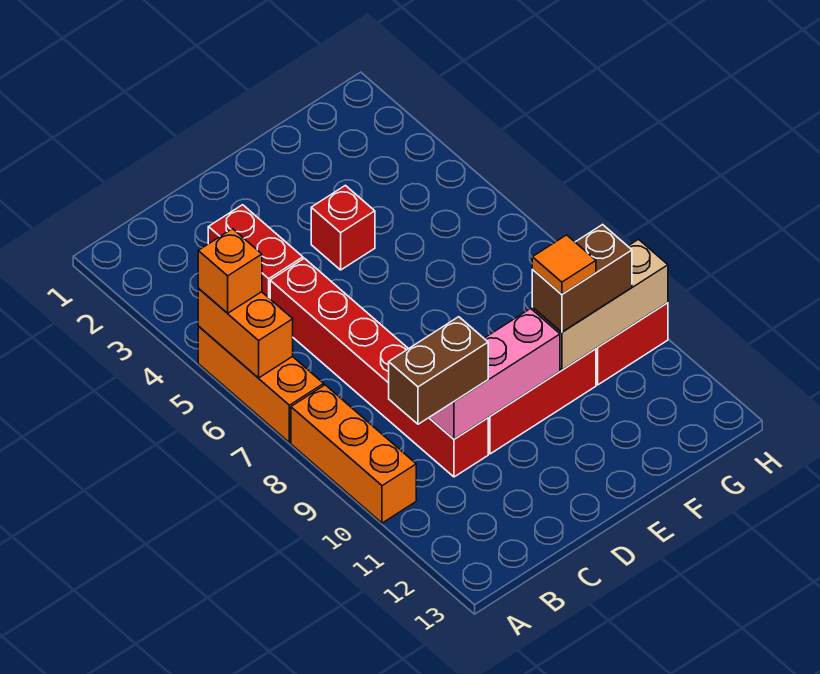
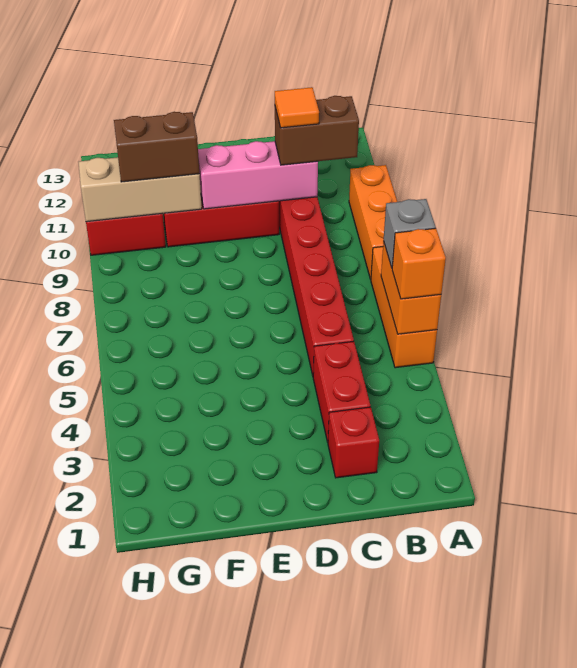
none -> grey brick A6 level 3
red brick E4 level 1 -> red brick C2 level 1
orange tile F10 level 4 -> orange tile C10 level 4

